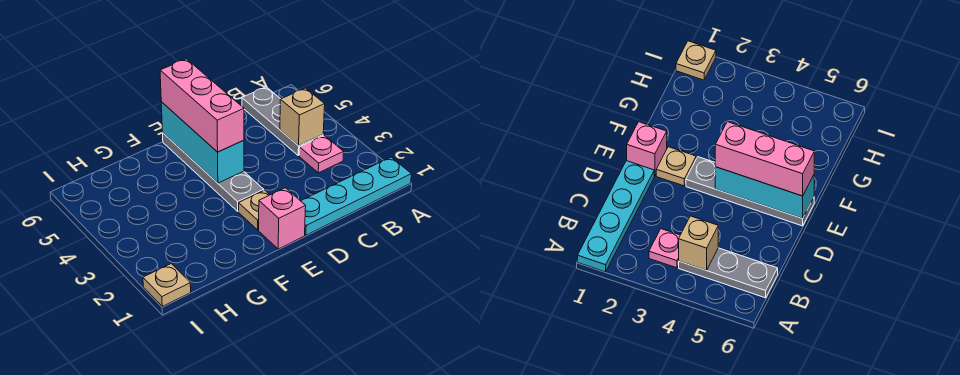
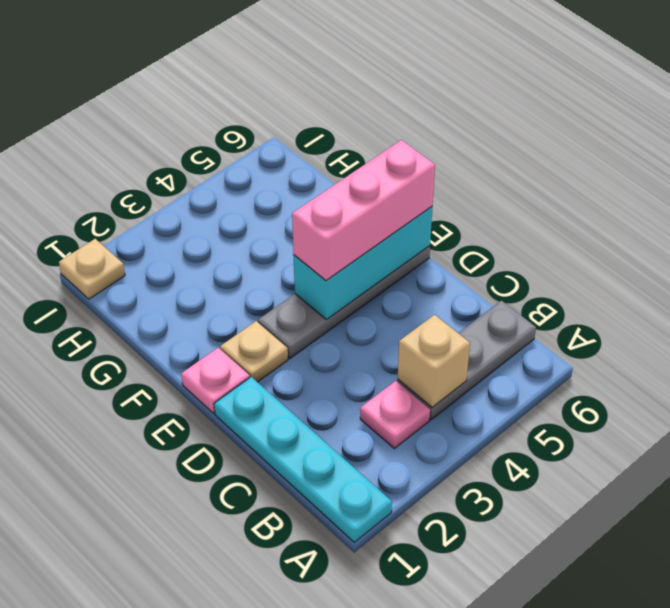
pink brick E1 level 1 -> pink plate E1 level 1

